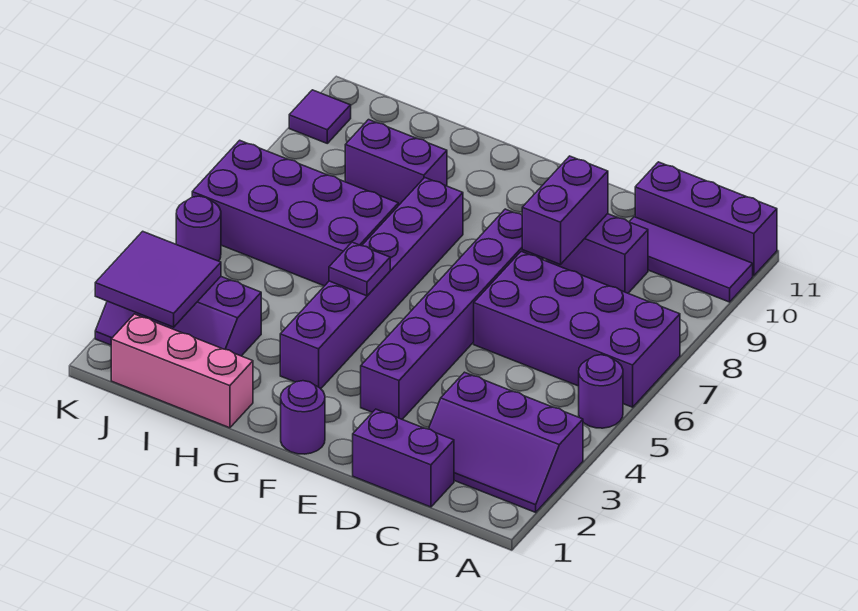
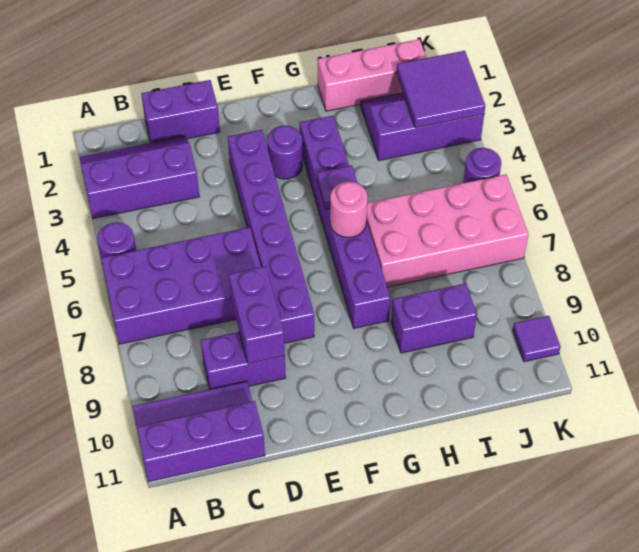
purple round brick F1 level 1 -> purple round brick F3 level 1
none -> pink round brick G6 level 2
purple brick H6:K7 level 1 -> pink brick H6:K7 level 1

